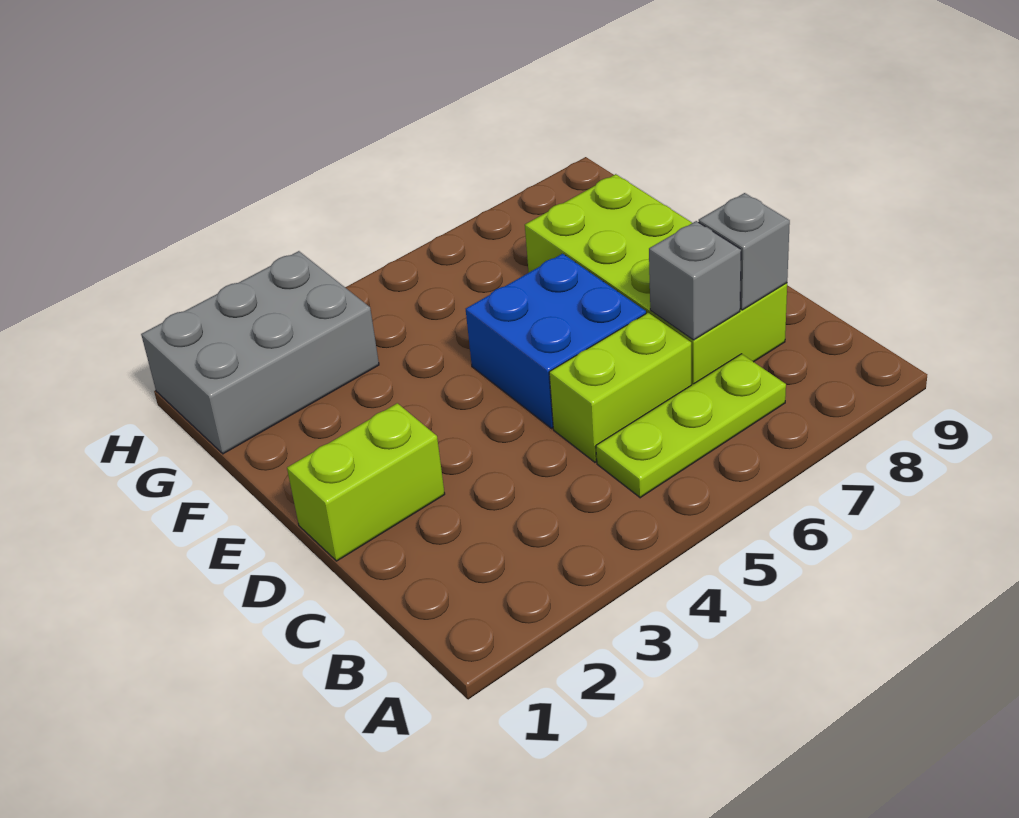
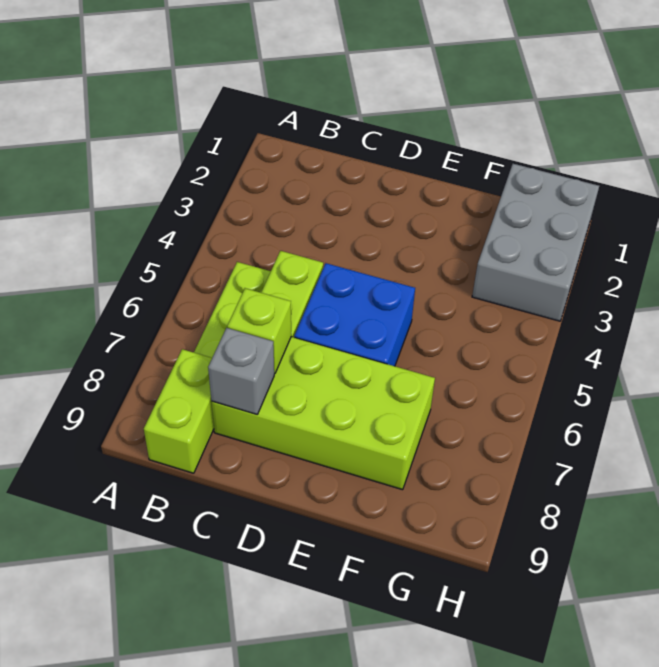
grey brick C7 level 2 -> lime brick C7 level 2
lime brick D1:D2 level 1 -> lime brick B8:B9 level 1

